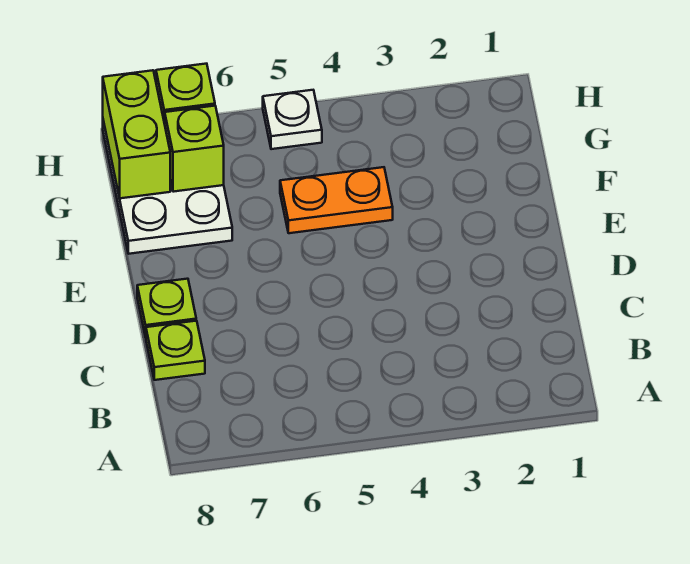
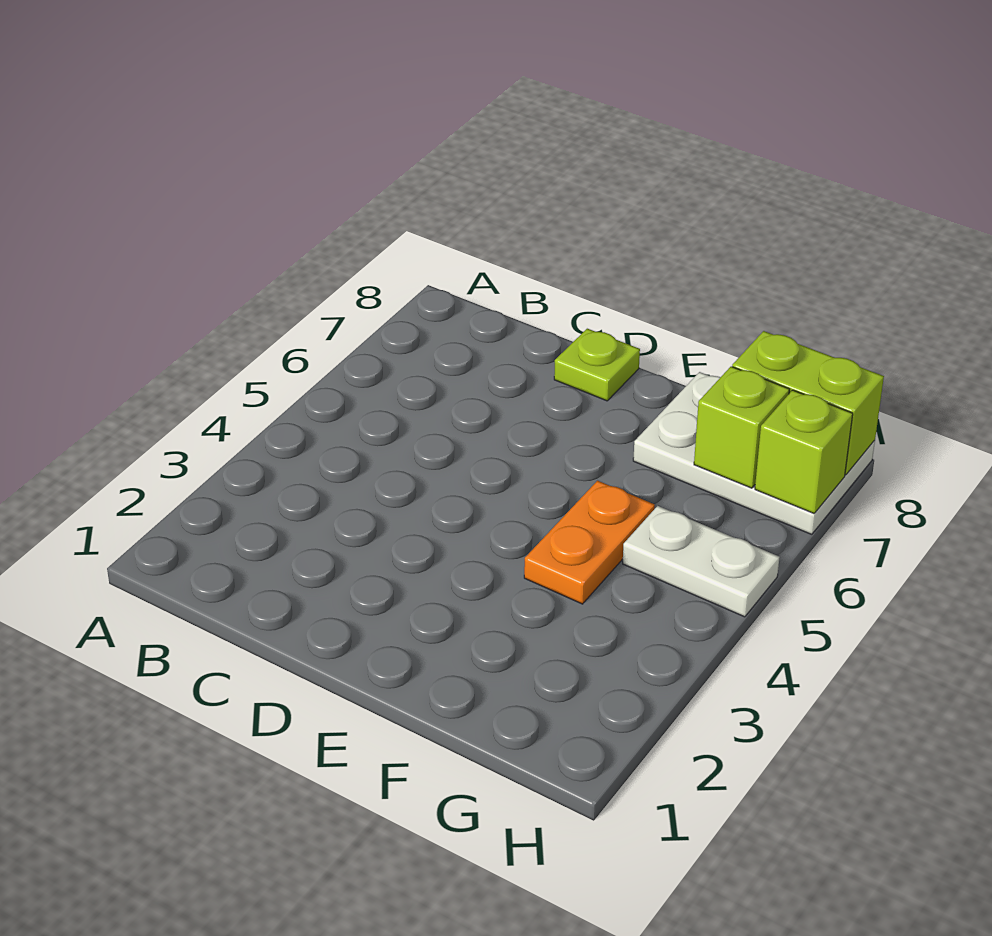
lime plate C8 level 1 -> none
white plate H5 level 1 -> white plate G5:H5 level 1

